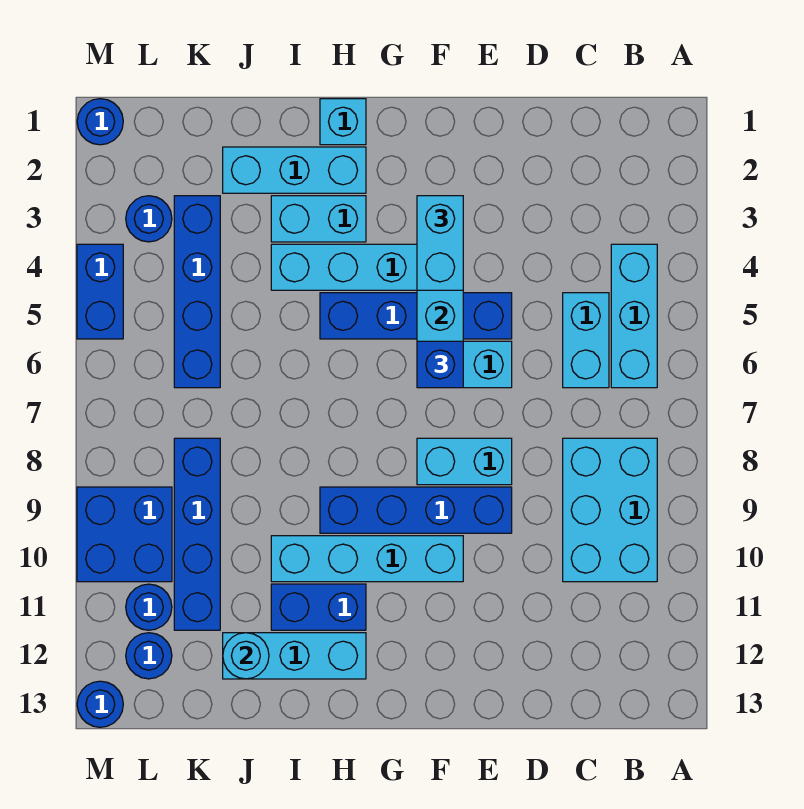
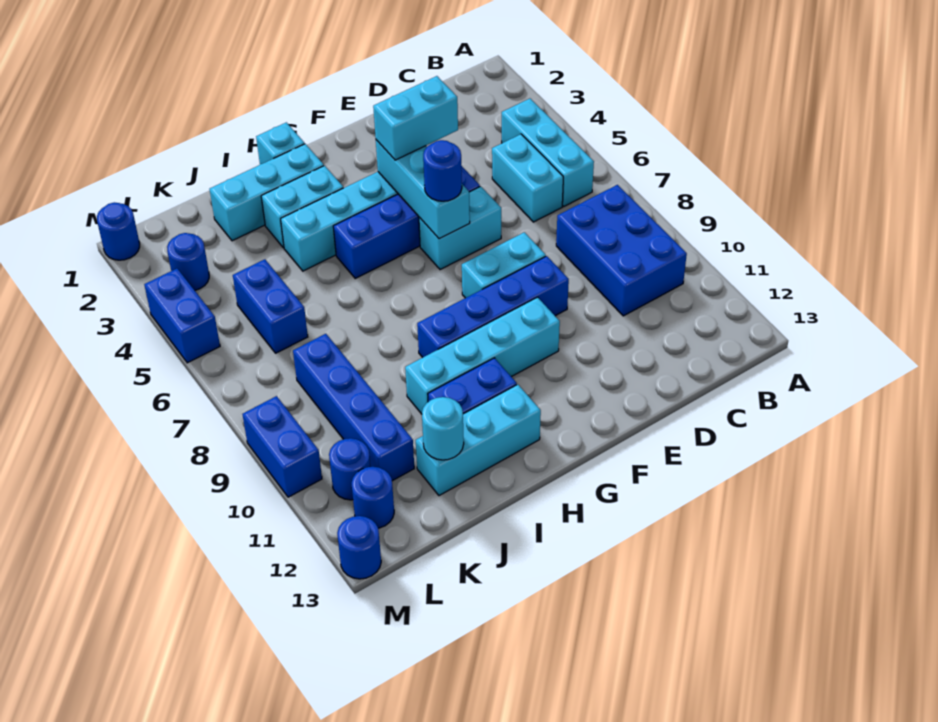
cyan brick B8:C10 level 1 -> blue brick B8:C10 level 1
cyan brick F3:F4 level 3 -> cyan brick E4:F4 level 3
blue brick F6 level 3 -> blue round brick F6 level 3
blue brick K3:K6 level 1 -> blue brick K5:K6 level 1
blue brick L9:M10 level 1 -> blue brick M9:M10 level 1

